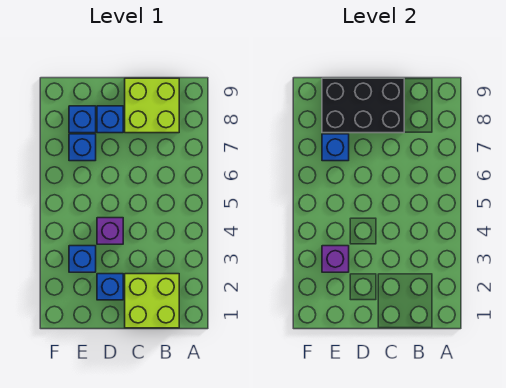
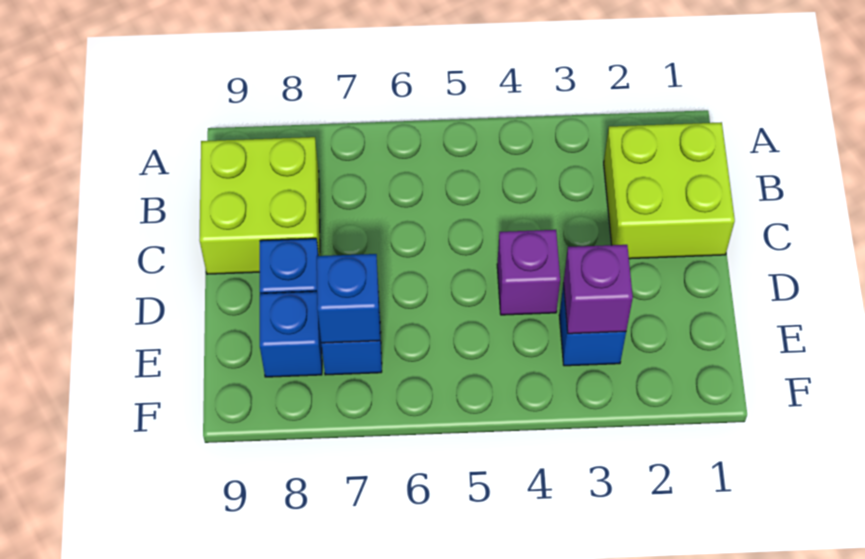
black brick C8:E9 level 2 -> none
blue brick D2 level 1 -> none

